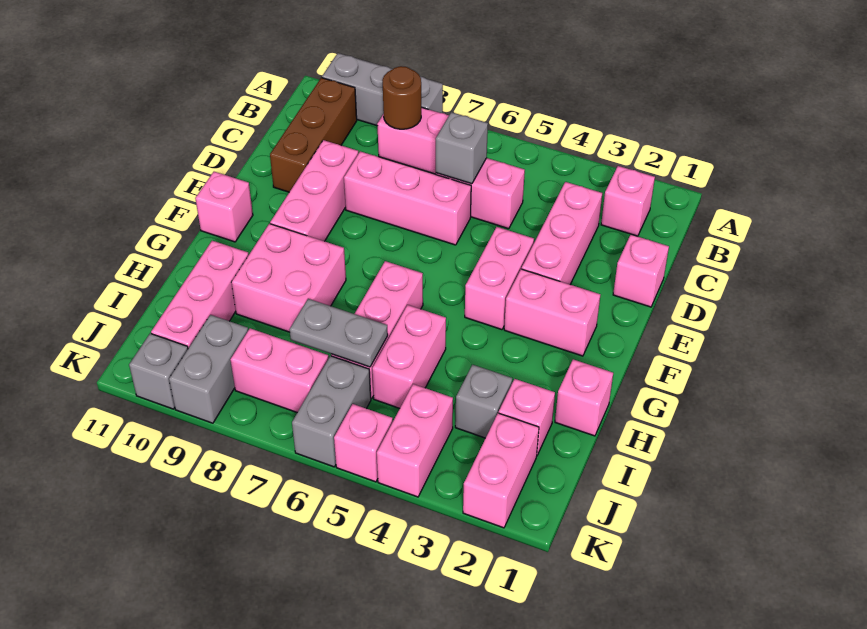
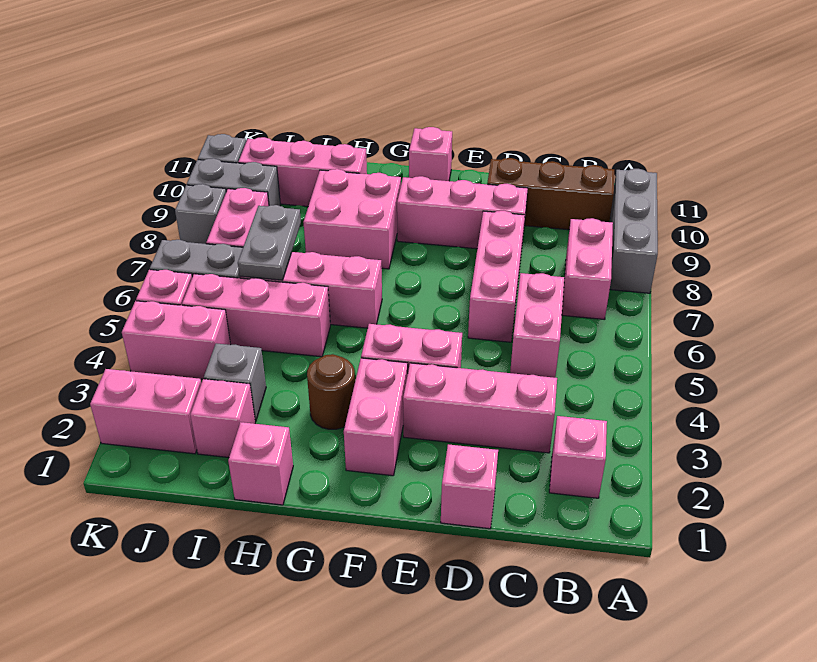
brown round brick B8 level 2 -> brown round brick G3 level 1
grey brick C6 level 2 -> grey brick K8 level 1
pink brick H5:I5 level 1 -> pink brick H5:J5 level 1

